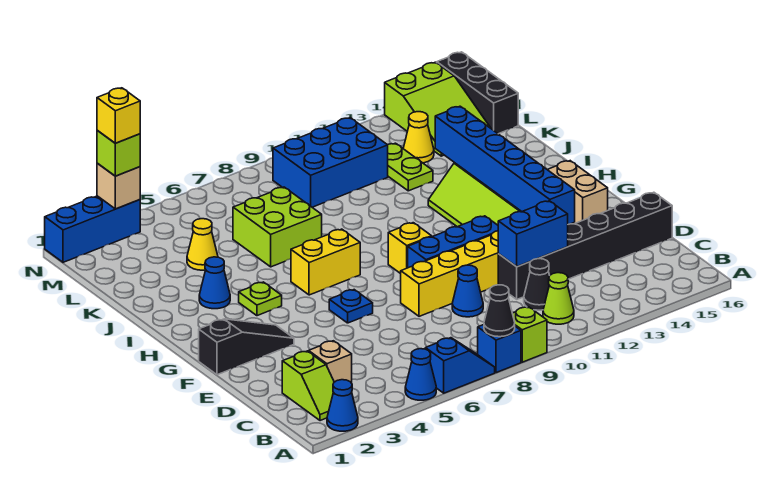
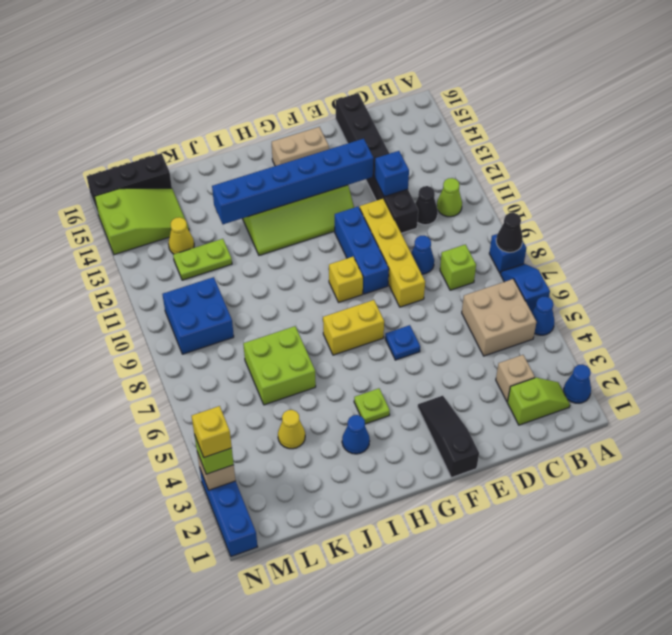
lime brick A9 level 1 -> lime brick C8 level 1
none -> tan brick B5:C6 level 1
blue brick D11:D12 level 2 -> blue brick D12 level 2
yellow brick H6:H7 level 1 -> yellow brick G7:H7 level 1
blue brick L9:M11 level 1 -> blue brick L9:M10 level 1

